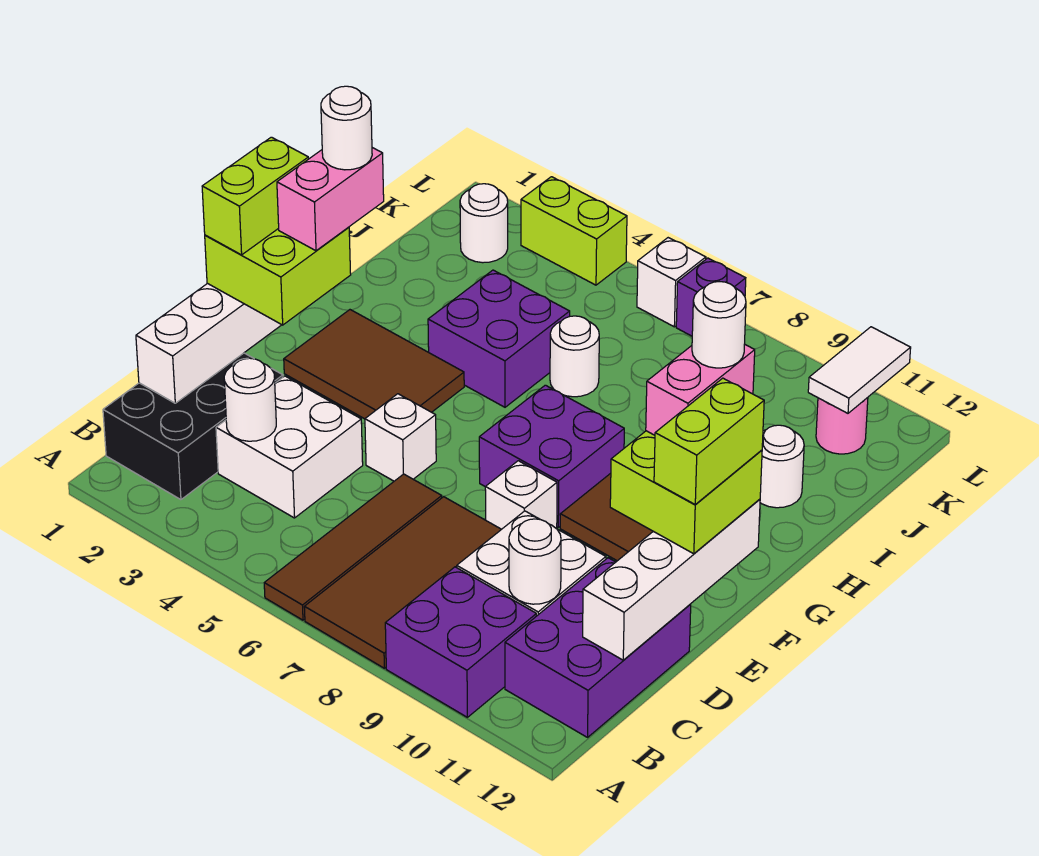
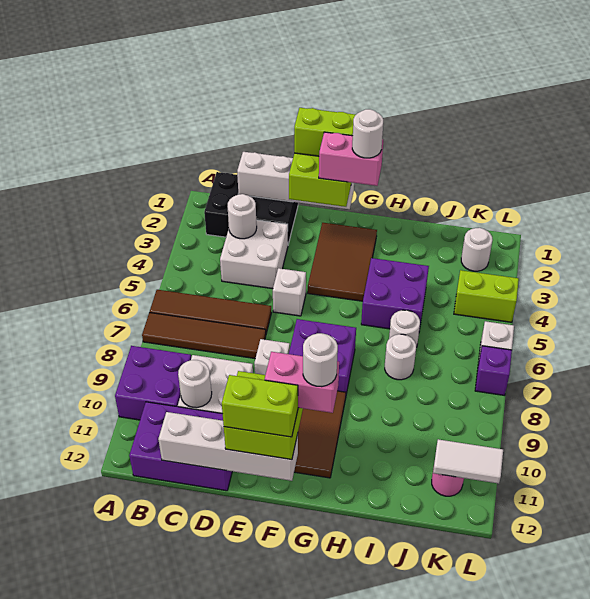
brown tile A7:D8 level 1 -> brown tile A7:D7 level 1
white round brick I11 level 1 -> white round brick I7 level 1
lime brick L3:L4 level 1 -> lime brick K4:L4 level 1

